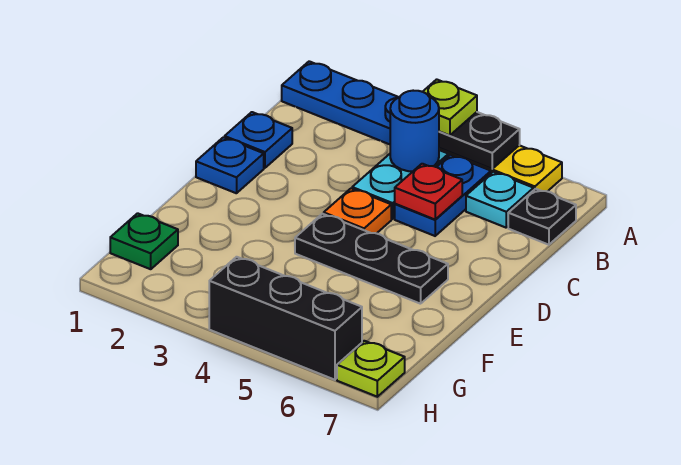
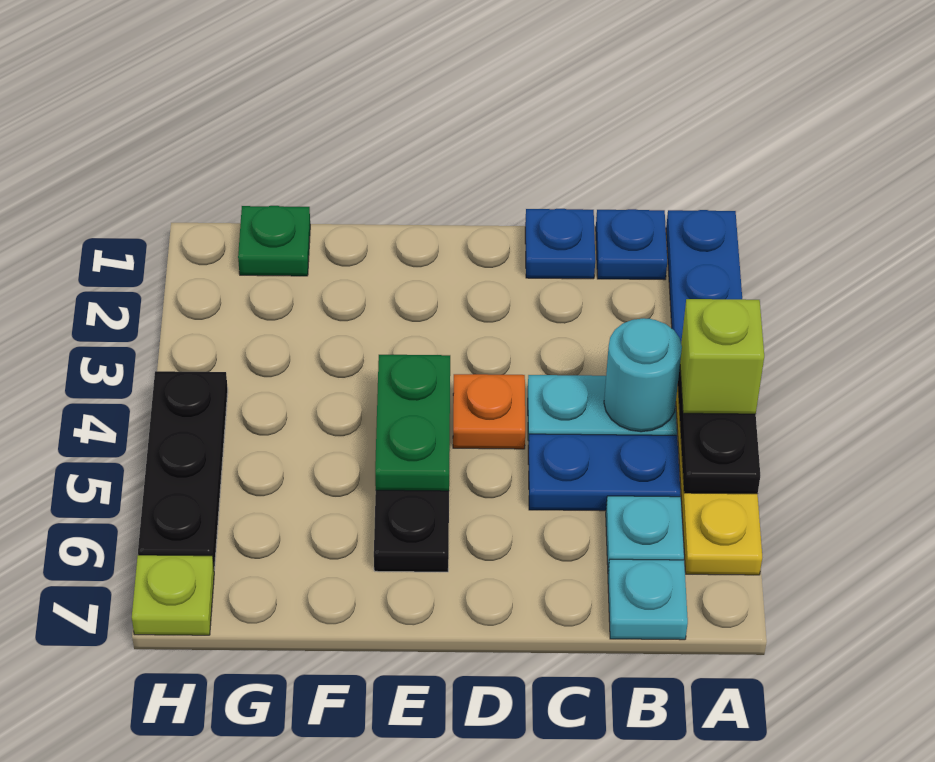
lime plate A4 level 3 -> lime brick A4 level 3
blue round brick B4 level 2 -> cyan round brick B4 level 2
black plate B7 level 1 -> cyan plate B7 level 1
red plate C5 level 2 -> none
blue plate D1 level 1 -> blue plate B1 level 1
none -> green plate E4:E5 level 2
black brick H4:H6 level 1 -> black plate H4:H6 level 1

